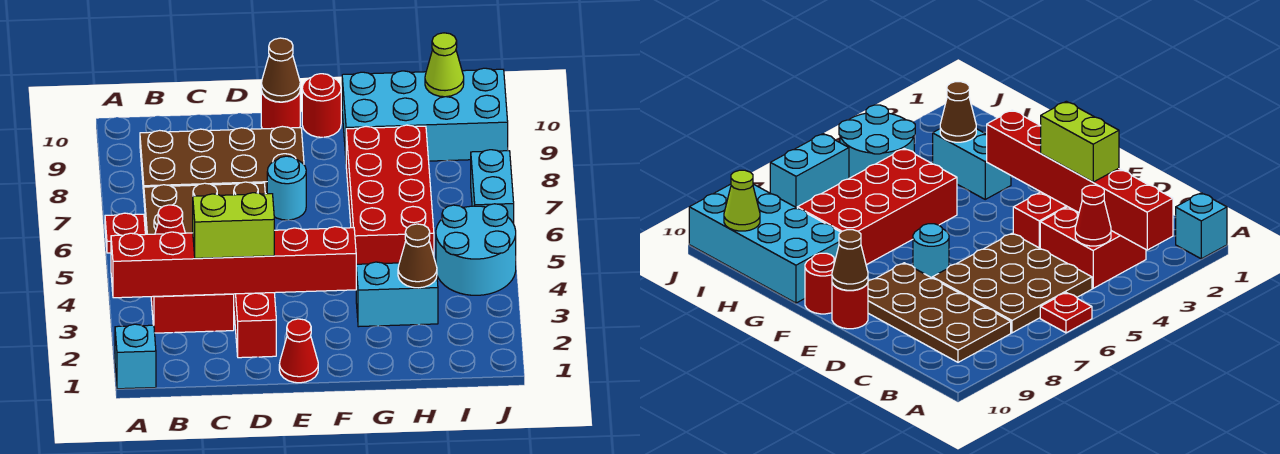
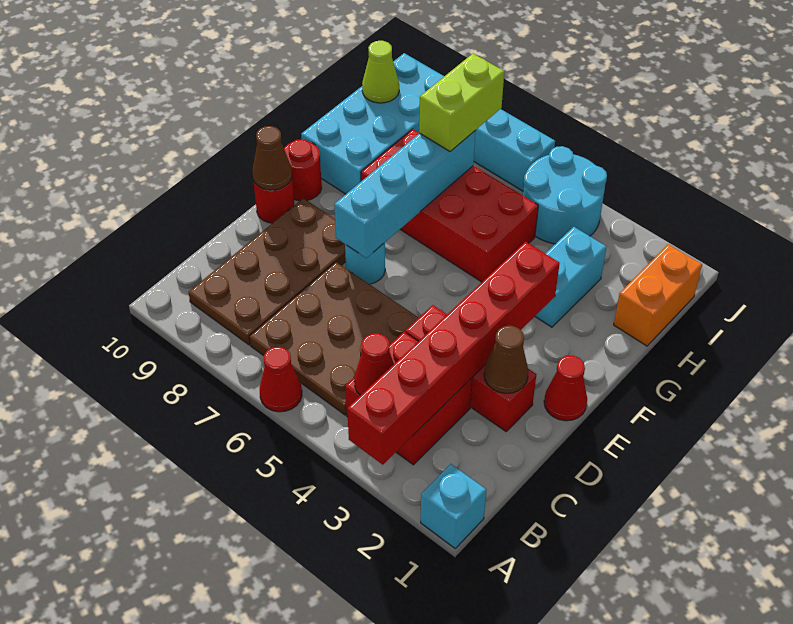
red plate A6 level 1 -> red cone A6 level 1
lime brick C3:D3 level 3 -> lime brick H7:I7 level 3
none -> cyan brick E7:H7 level 2
none -> orange brick H1:I1 level 1
brown cone H3 level 2 -> brown cone D2 level 2

